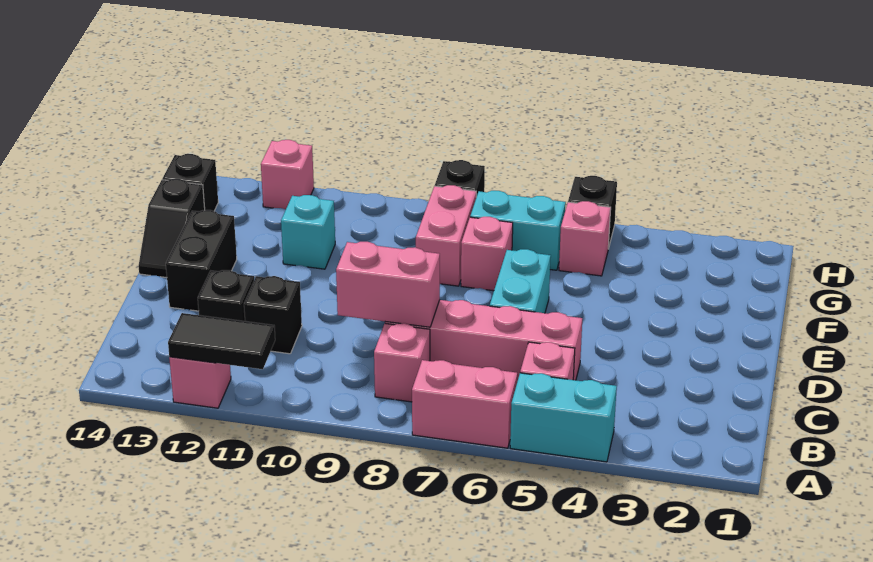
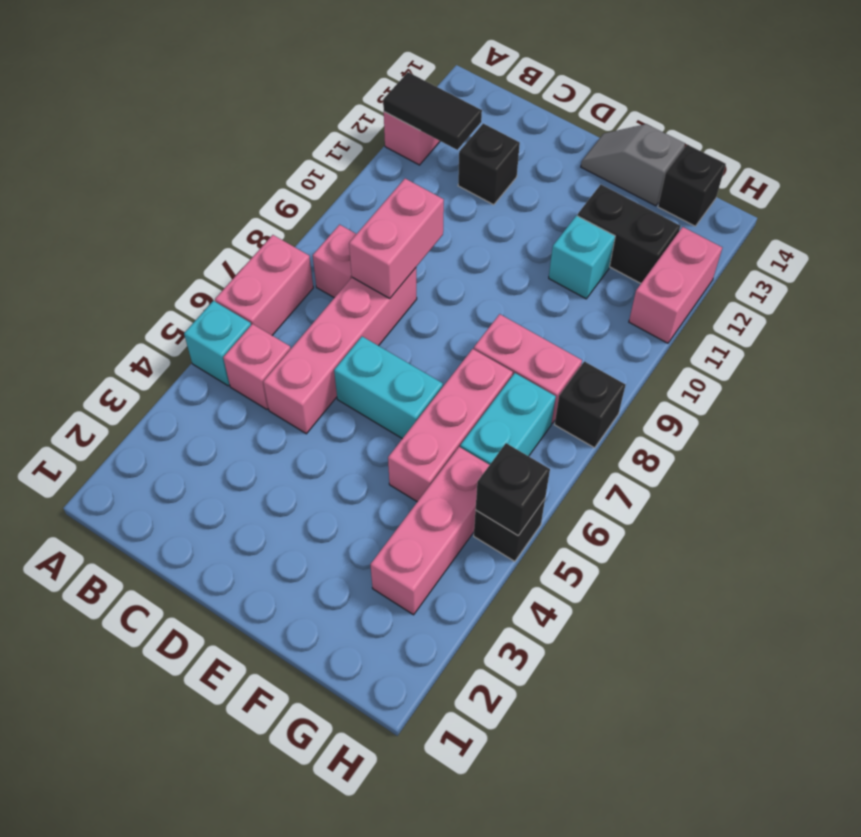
cyan brick A4:A5 level 1 -> cyan brick A5 level 1
black tile A11:A12 level 2 -> black tile A12:B12 level 2
black brick C11 level 1 -> black brick H5 level 2
black brick D13:E13 level 1 -> black brick F12:G12 level 1
black slope E14:F14 level 1 top F -> grey slope E14:F14 level 1 top F
pink brick F7 level 1 -> pink brick F5:F7 level 1
pink brick G5 level 1 -> pink brick G3:G5 level 1
pink brick H12 level 1 -> pink brick H11:H12 level 1

